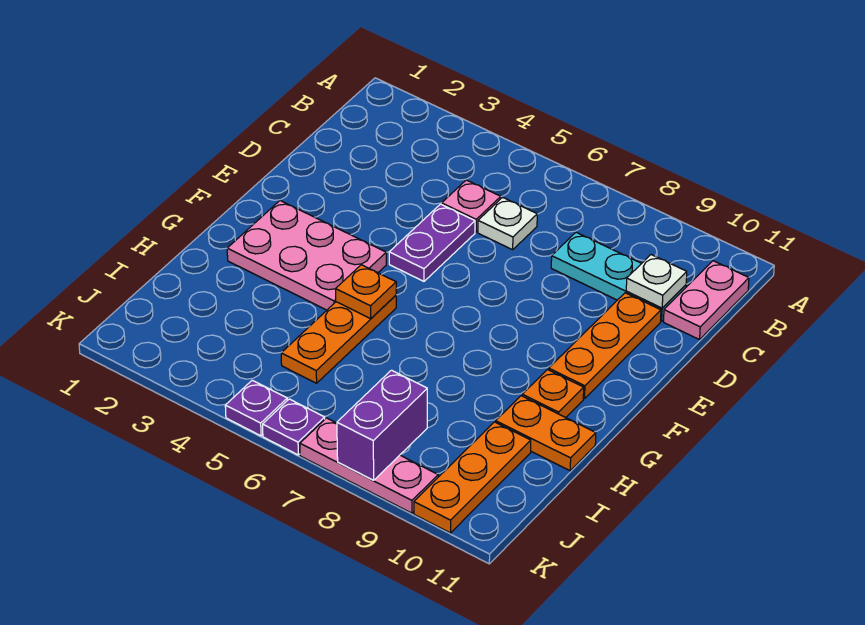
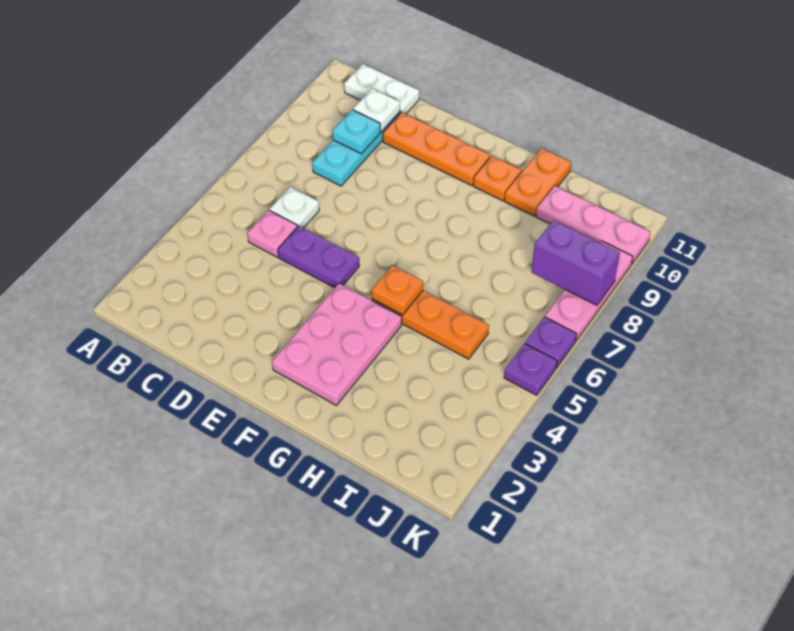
pink plate B11:C11 level 1 -> white plate B11:C11 level 1
none -> cyan plate C9 level 2
orange plate I10:K10 level 1 -> pink plate I10:K10 level 1

